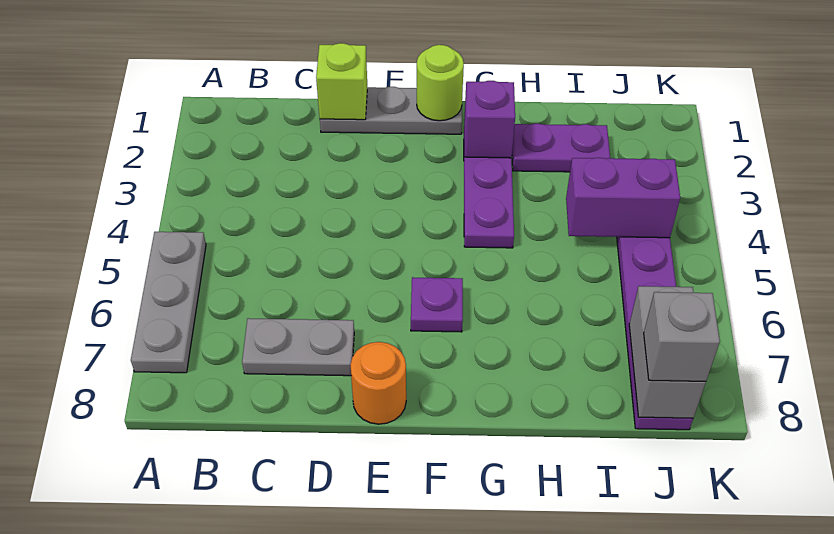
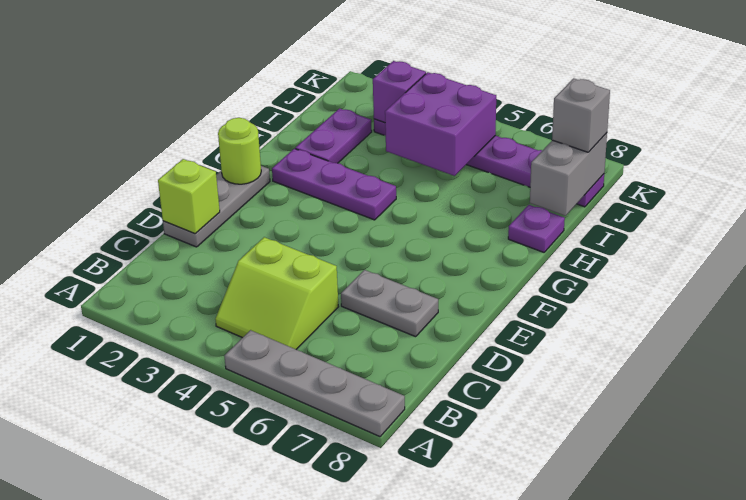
grey plate A5:A7 level 1 -> grey plate A5:A8 level 1
none -> lime slope B4:C5 level 1 top C
grey plate C7:D7 level 1 -> grey plate D6:D7 level 1
orange round brick E8 level 1 -> none
purple plate F6 level 1 -> purple plate H8 level 1
purple brick G2 level 2 -> purple brick J3 level 2
purple brick I4:J4 level 2 -> purple brick I4:J5 level 2
grey brick J7:J8 level 2 -> grey brick I8:J8 level 2

